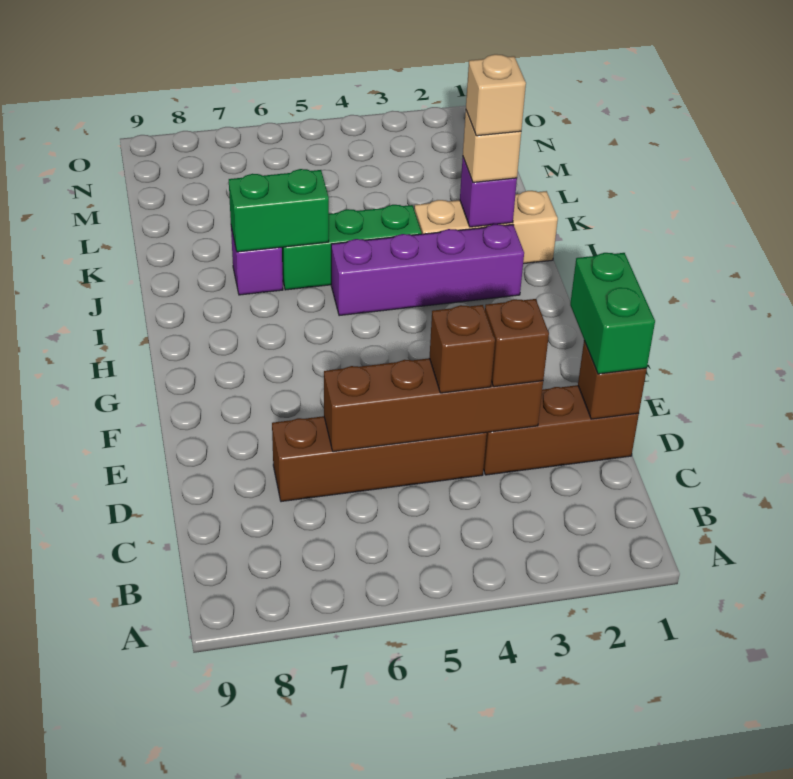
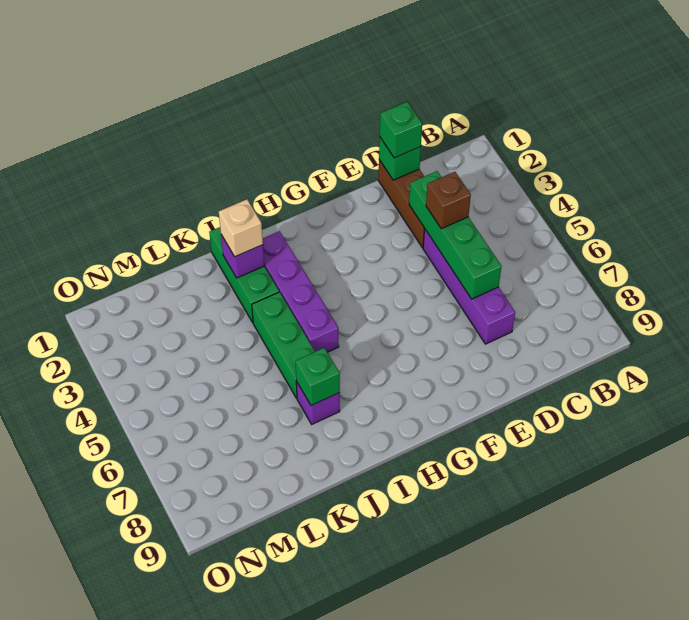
brown brick D1 level 2 -> green brick D1 level 2
green brick D1:E1 level 3 -> green brick D1 level 3
brown brick D3:D6 level 2 -> green brick D3:D6 level 2
brown brick D3 level 3 -> none
brown brick D4:D7 level 1 -> purple brick D4:D7 level 1
tan brick J1:J3 level 1 -> green brick J1:J3 level 1
tan brick J2 level 4 -> none
green brick J6:J7 level 2 -> green brick J7 level 2

